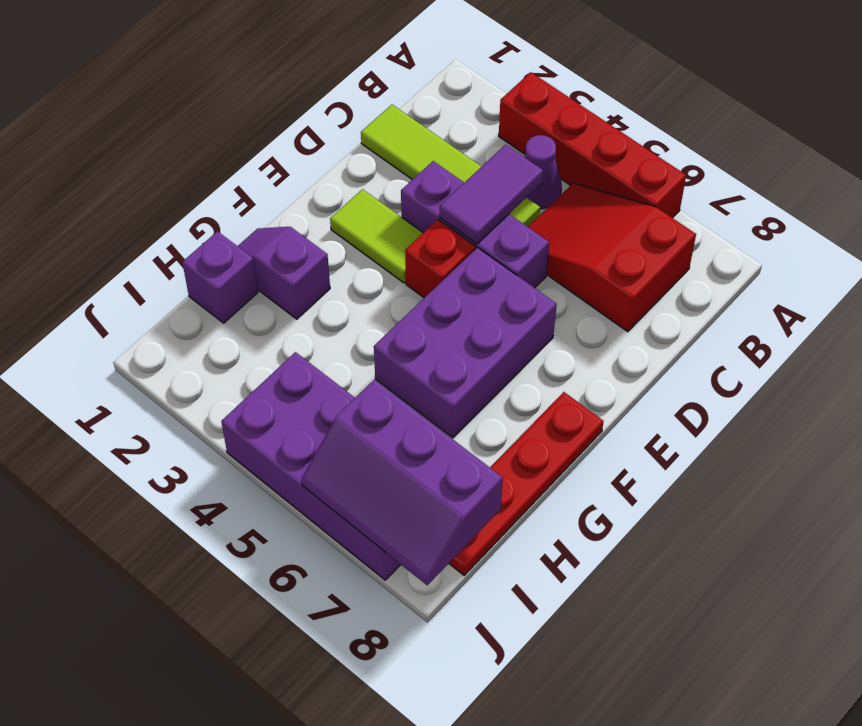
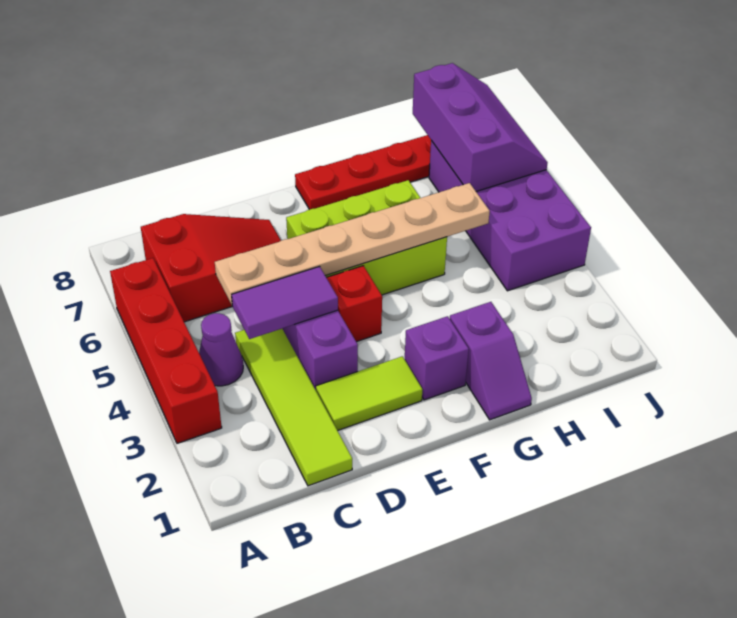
red slope B5:C7 level 1 top 7 -> red slope B6:D7 level 1 top B
none -> tan plate C5:H5 level 2
lime tile E2:E3 level 1 -> lime tile D2:E2 level 1
purple brick E5:G6 level 1 -> lime brick E5:G6 level 1
purple brick H1 level 1 -> purple brick F2 level 1

